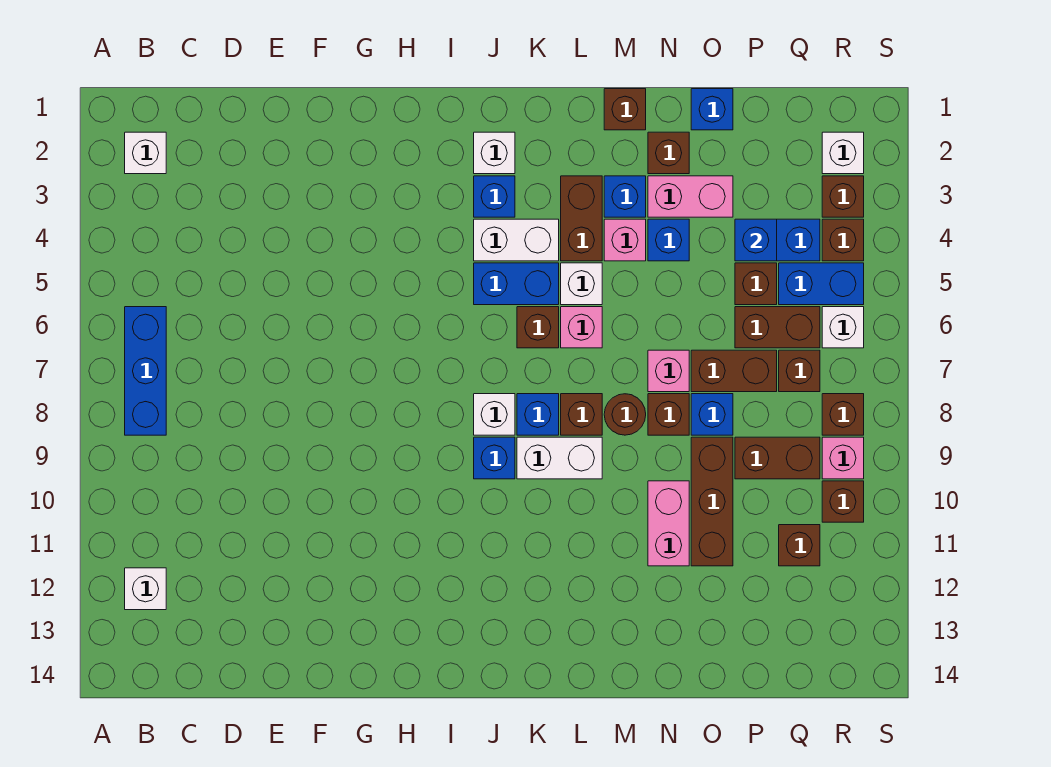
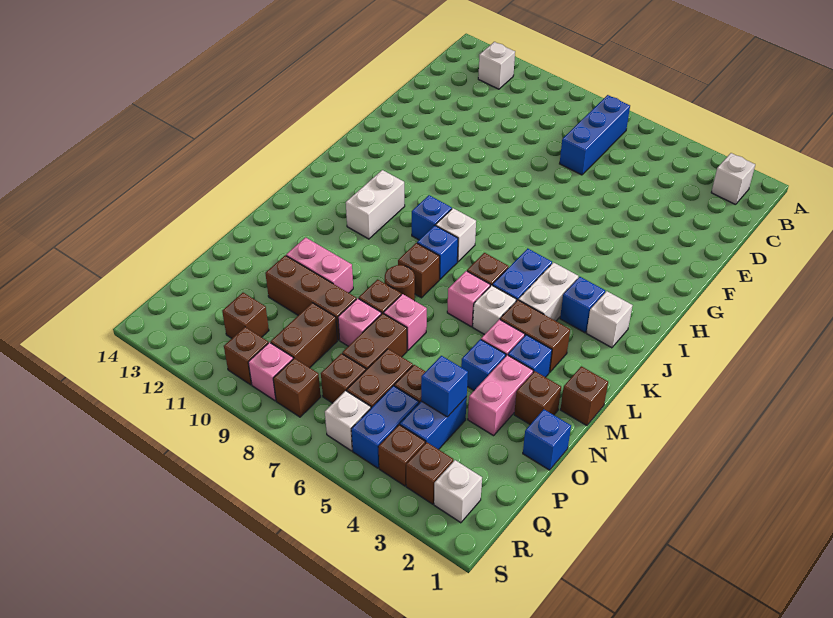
blue brick B6:B8 level 1 -> blue brick B7:D7 level 1
white brick K9:L9 level 1 -> white brick J11:K11 level 1
blue brick O8 level 1 -> pink brick O8 level 1

